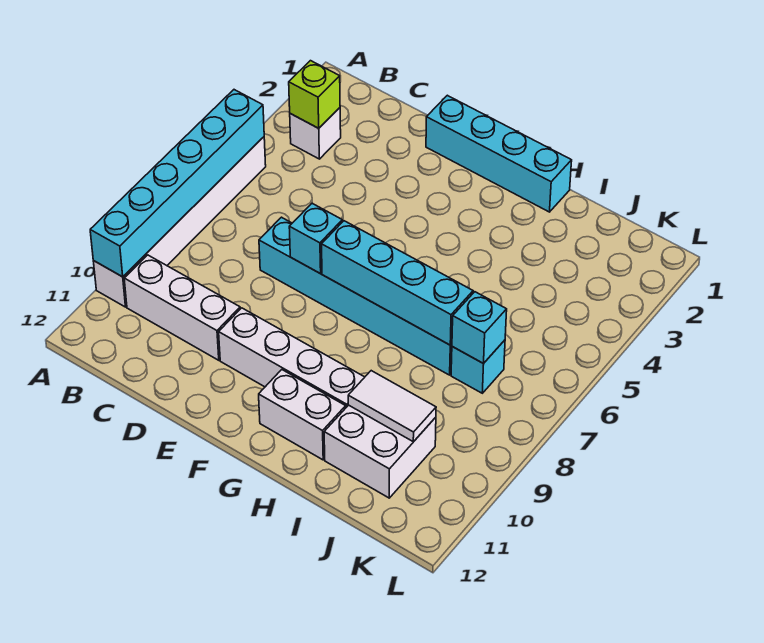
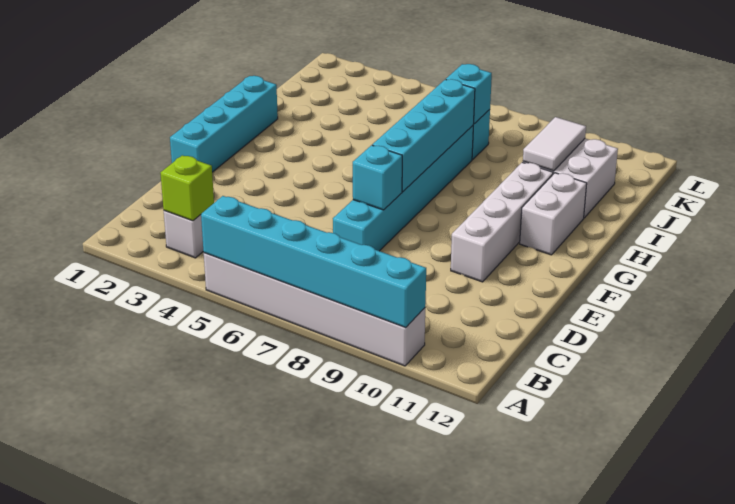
white brick B10:D10 level 1 -> none

